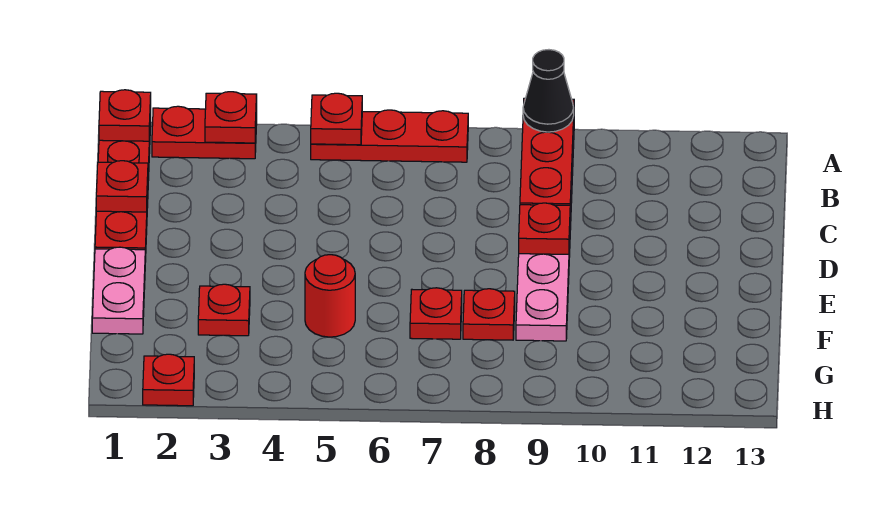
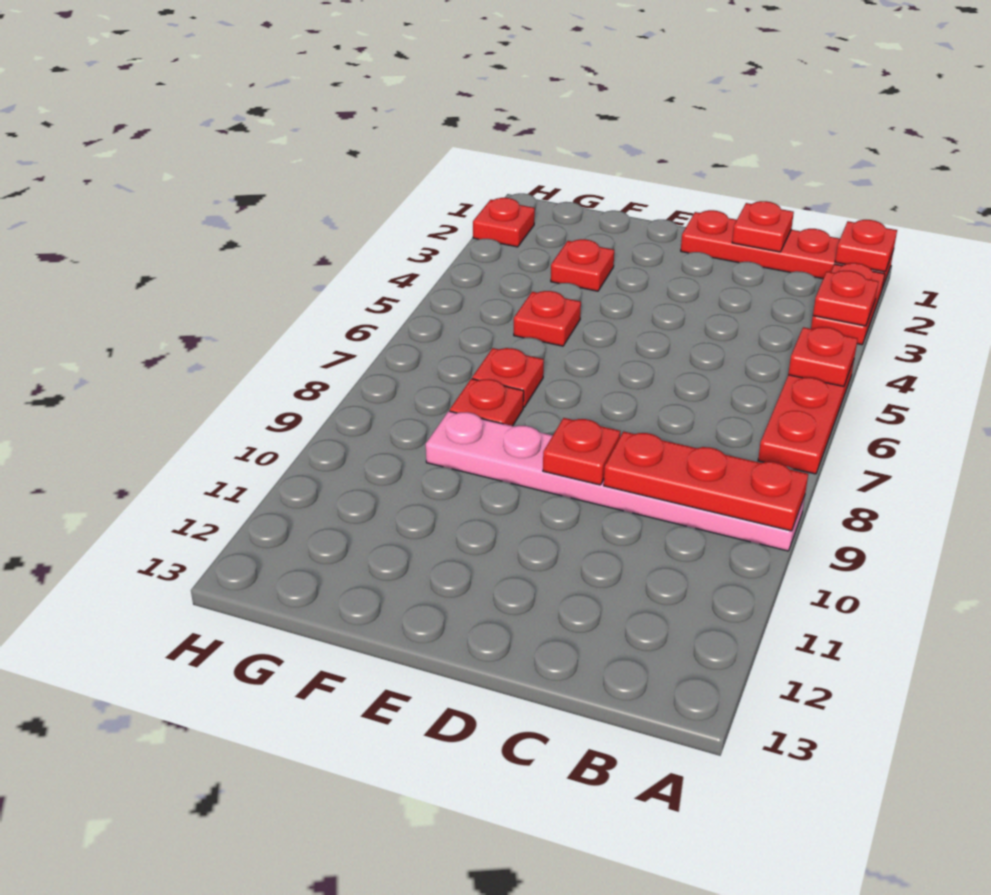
black cone A9 level 3 -> none
pink plate E1:F1 level 1 -> none
red round brick F5 level 1 -> red plate F5 level 1

